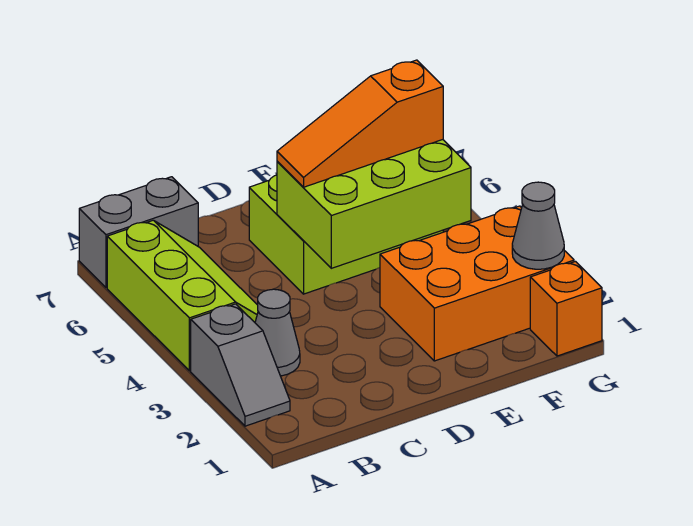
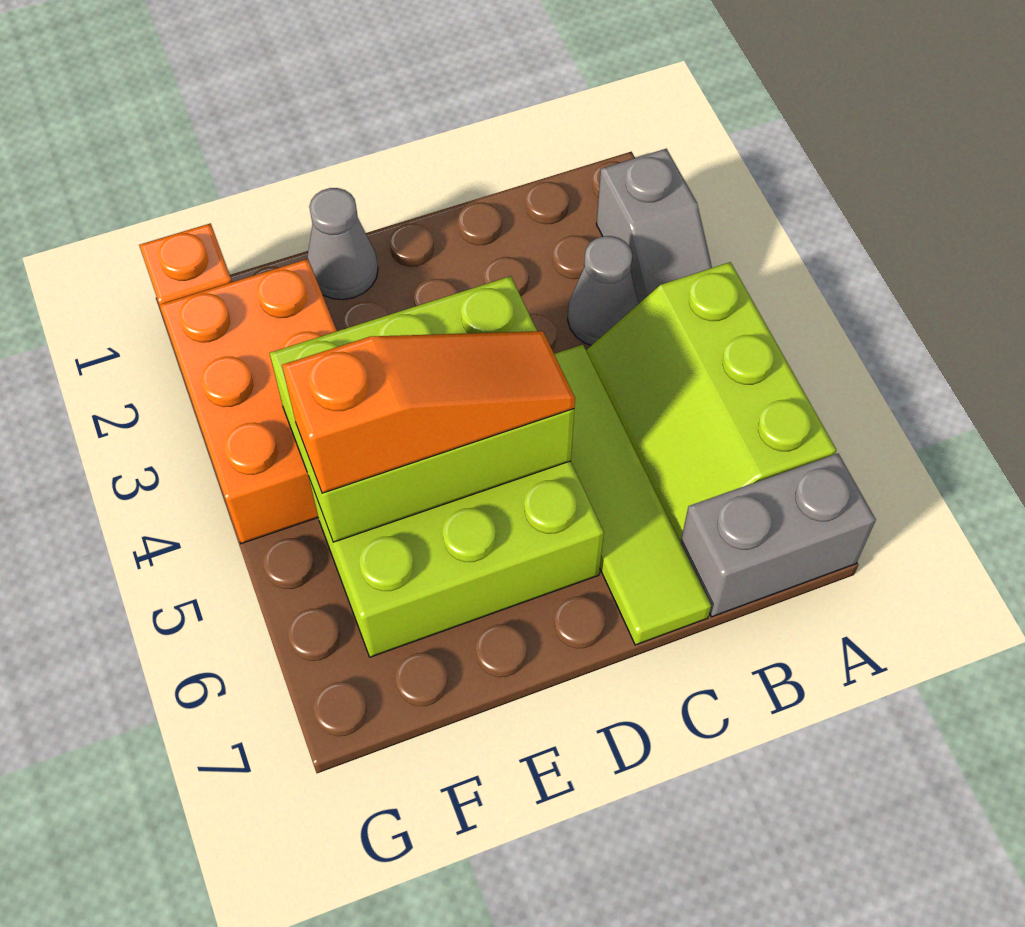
grey slope A2:A3 level 1 top 3 -> grey slope A2:A3 level 1 top 2
none -> lime tile C4:C7 level 1
orange brick E2:G3 level 1 -> orange brick F2:G4 level 1
grey cone G2 level 2 -> grey cone E1 level 1

